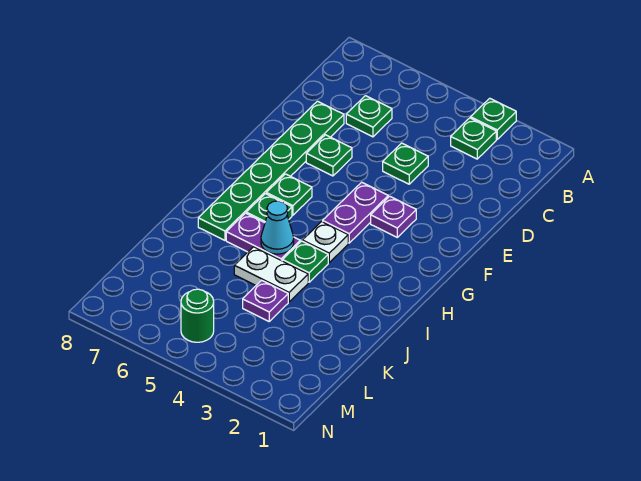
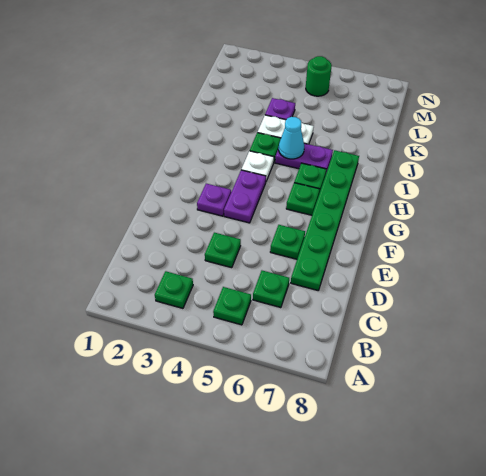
green plate A3 level 1 -> green plate B5 level 1

